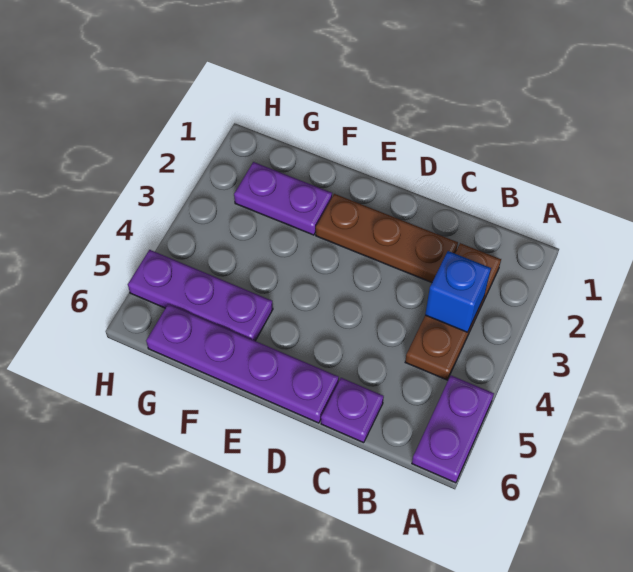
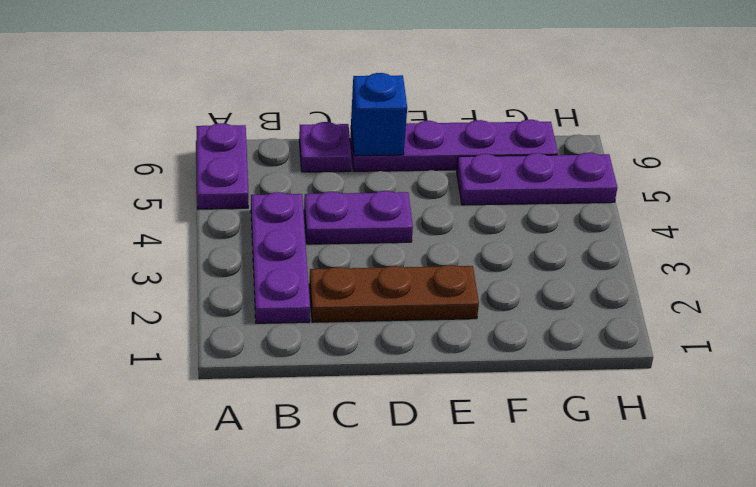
brown plate B2:B4 level 1 -> purple plate B2:B4 level 1
blue brick B3 level 2 -> blue brick D6 level 2
purple plate F2:G2 level 1 -> purple plate C4:D4 level 1

